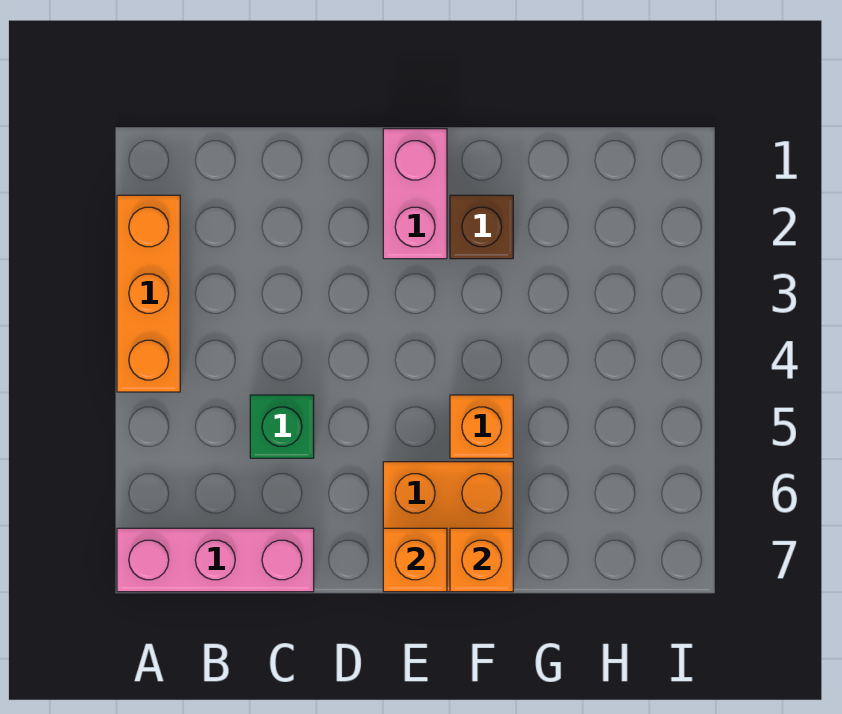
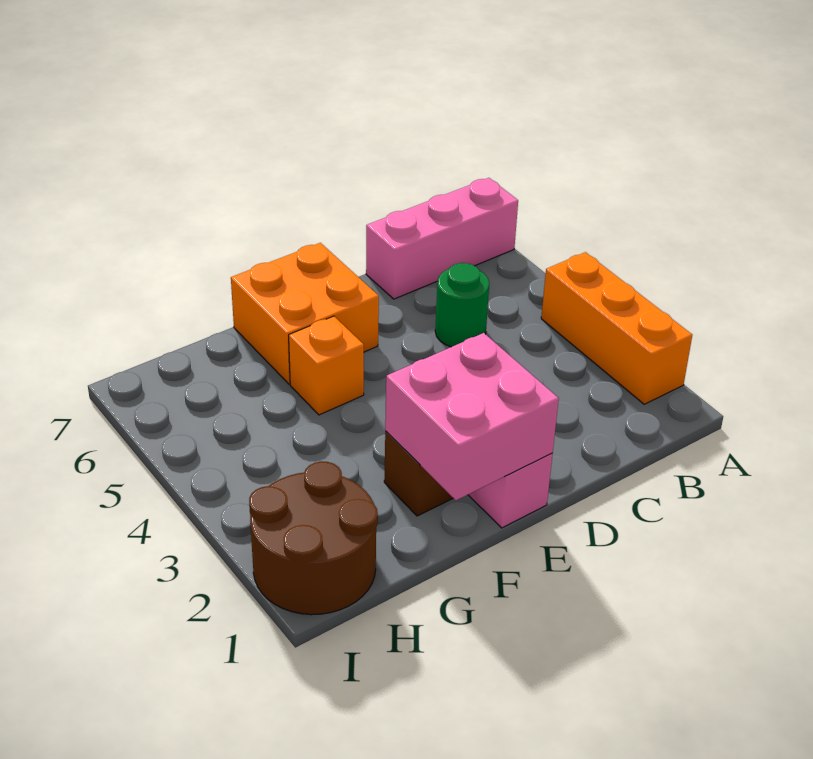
green brick C5 level 1 -> green round brick C5 level 1
none -> pink brick E1:F2 level 2
orange brick E7 level 2 -> none
orange brick F7 level 2 -> none
none -> brown round brick H1:I2 level 1

